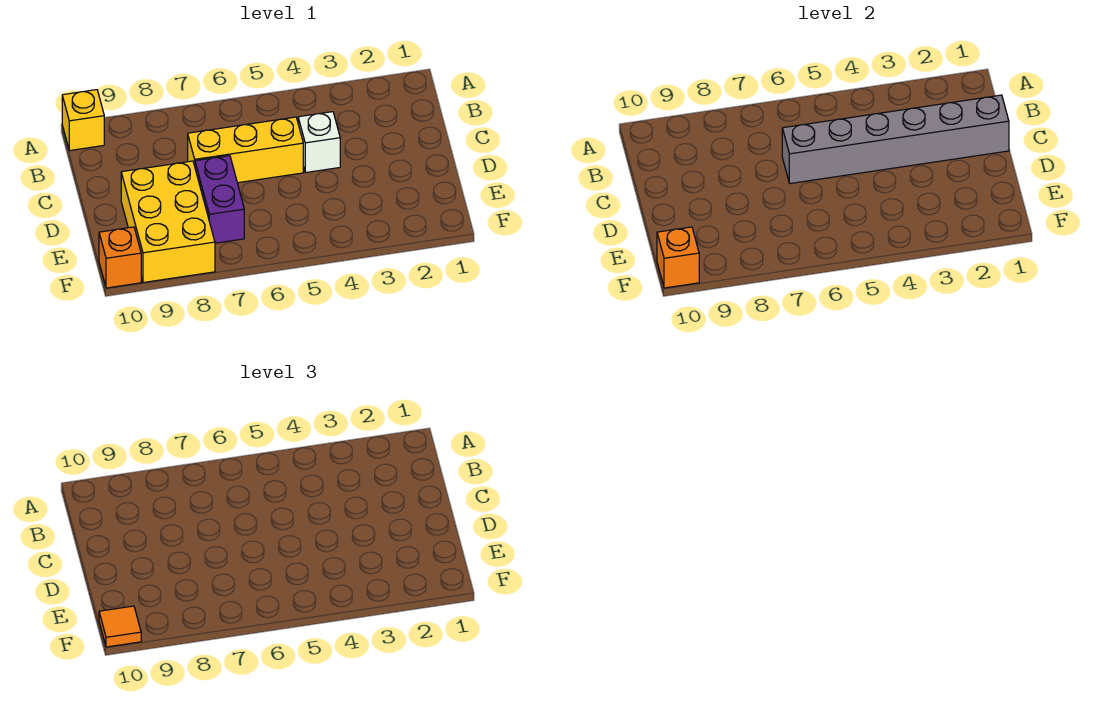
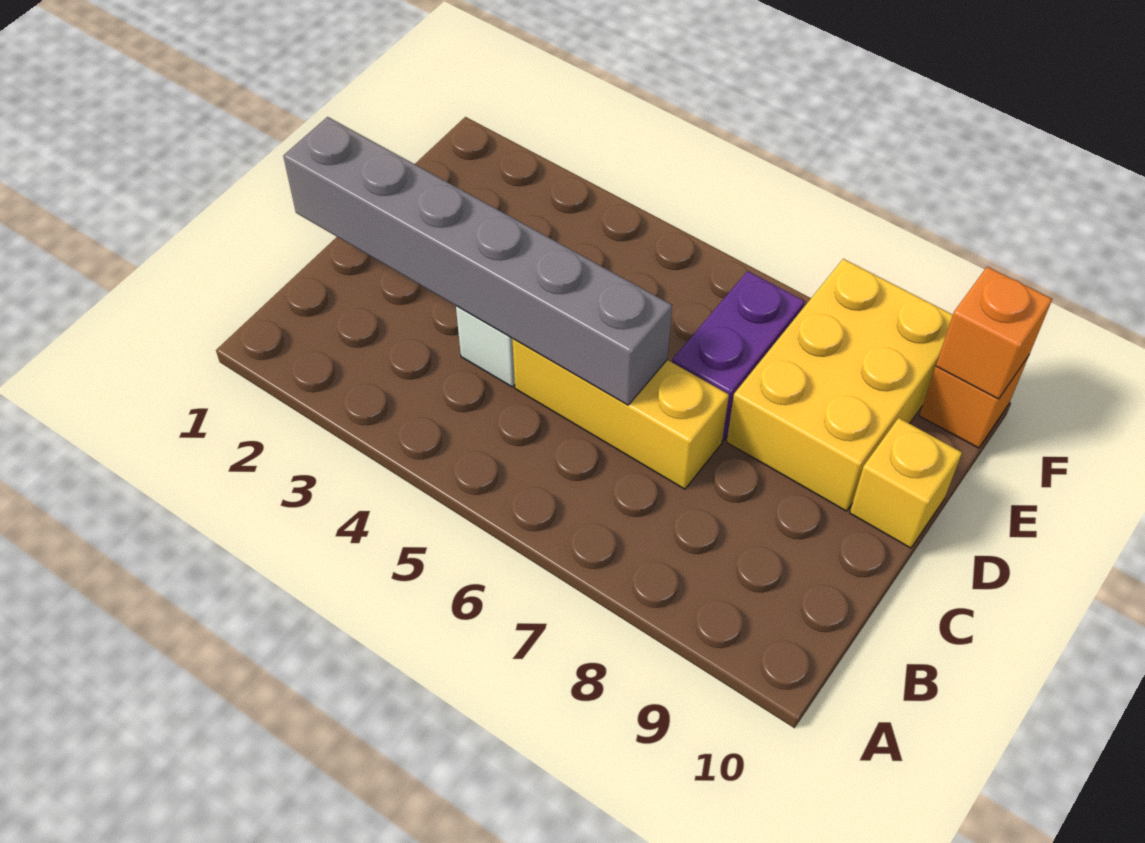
yellow brick A10 level 1 -> yellow brick D10 level 1
orange tile F10 level 3 -> none

